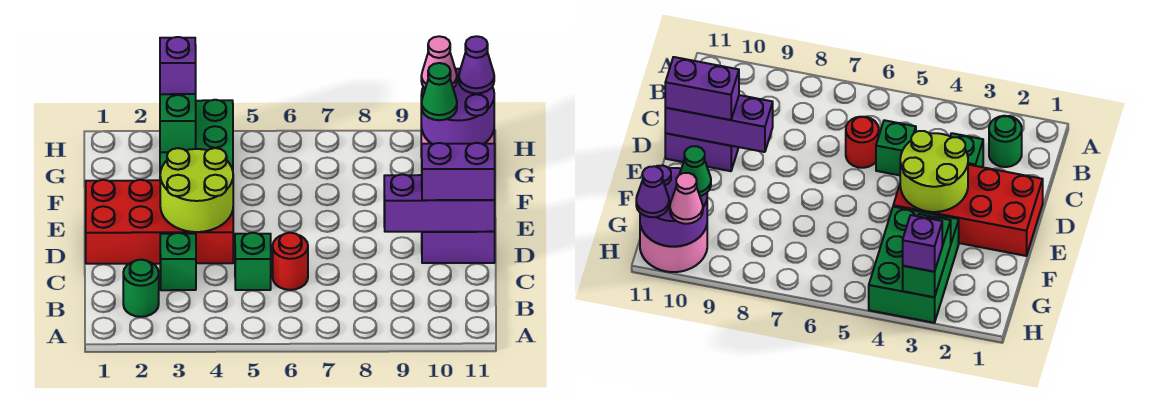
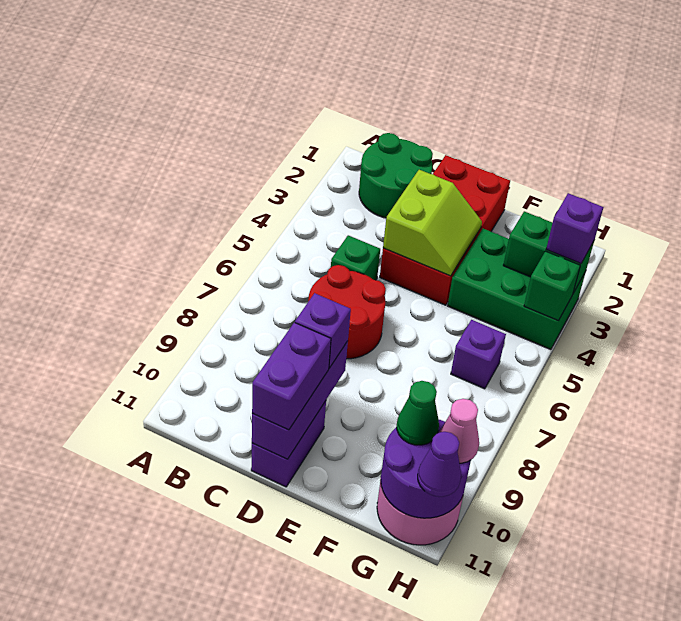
green round brick B2 level 1 -> green round brick B1:C2 level 1
green brick C3 level 1 -> green brick H4 level 2
red round brick C6 level 1 -> red round brick C6:D7 level 1
lime round brick D3:E4 level 2 -> lime slope D3:E4 level 2 top D
none -> purple brick D9 level 3
none -> purple brick G6 level 1

